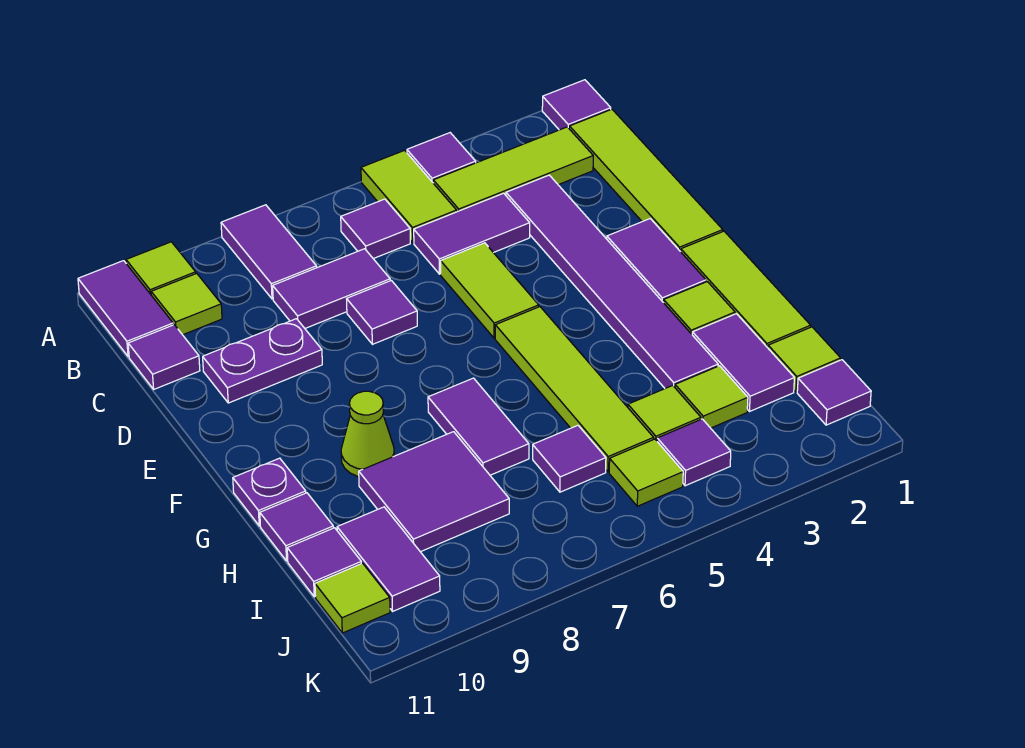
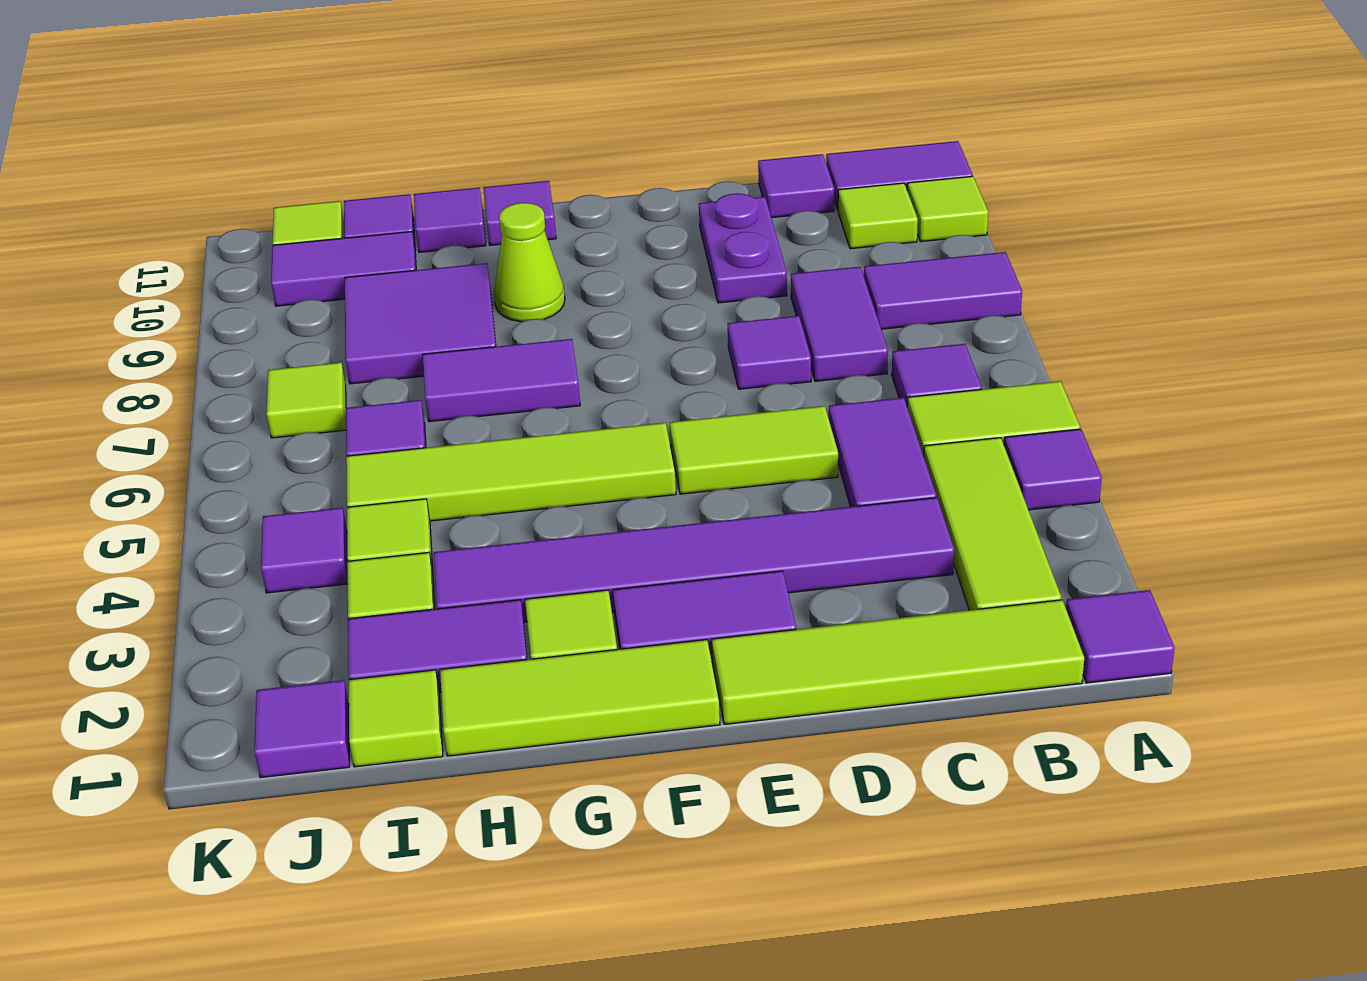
purple plate G11 level 1 -> purple tile G11 level 1
lime tile J5 level 1 -> lime tile J7 level 1

